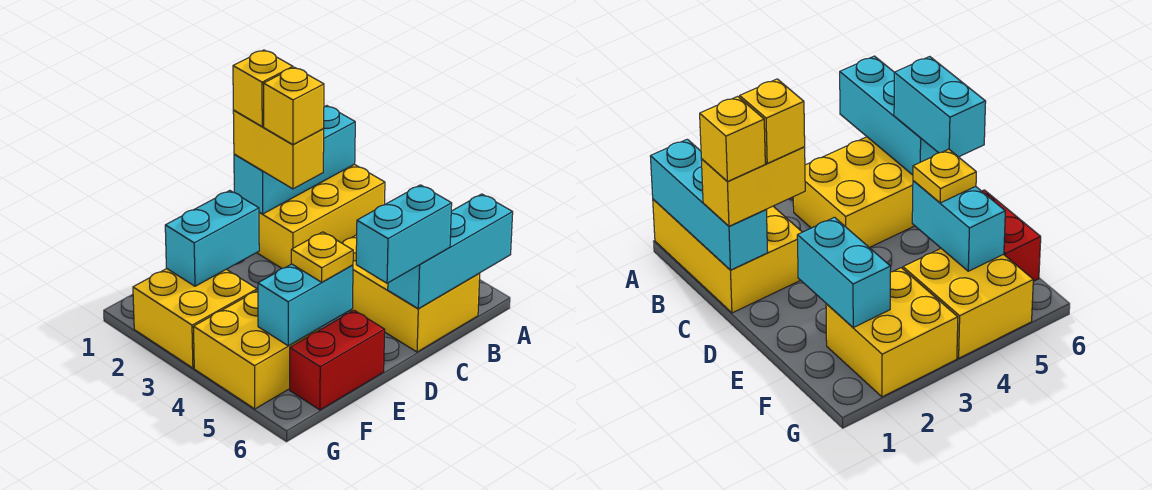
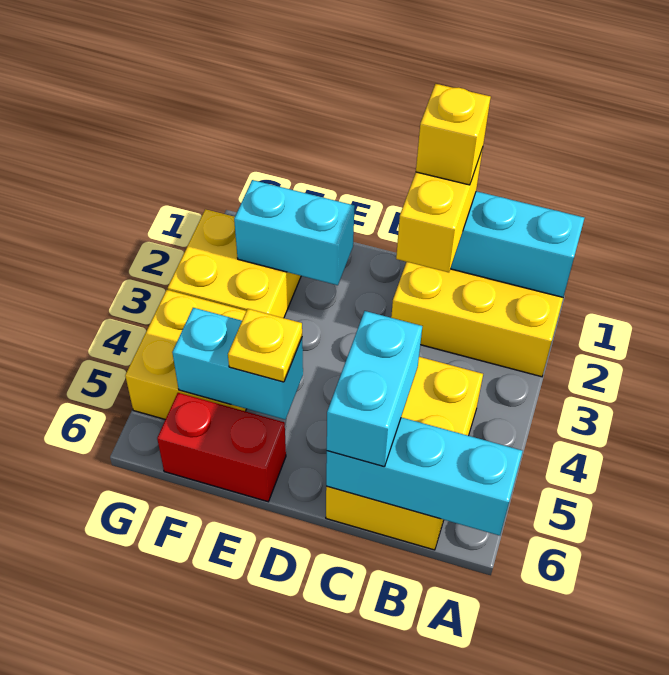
yellow brick C2 level 4 -> none
cyan brick C6:D6 level 3 -> cyan brick C5:C6 level 3

